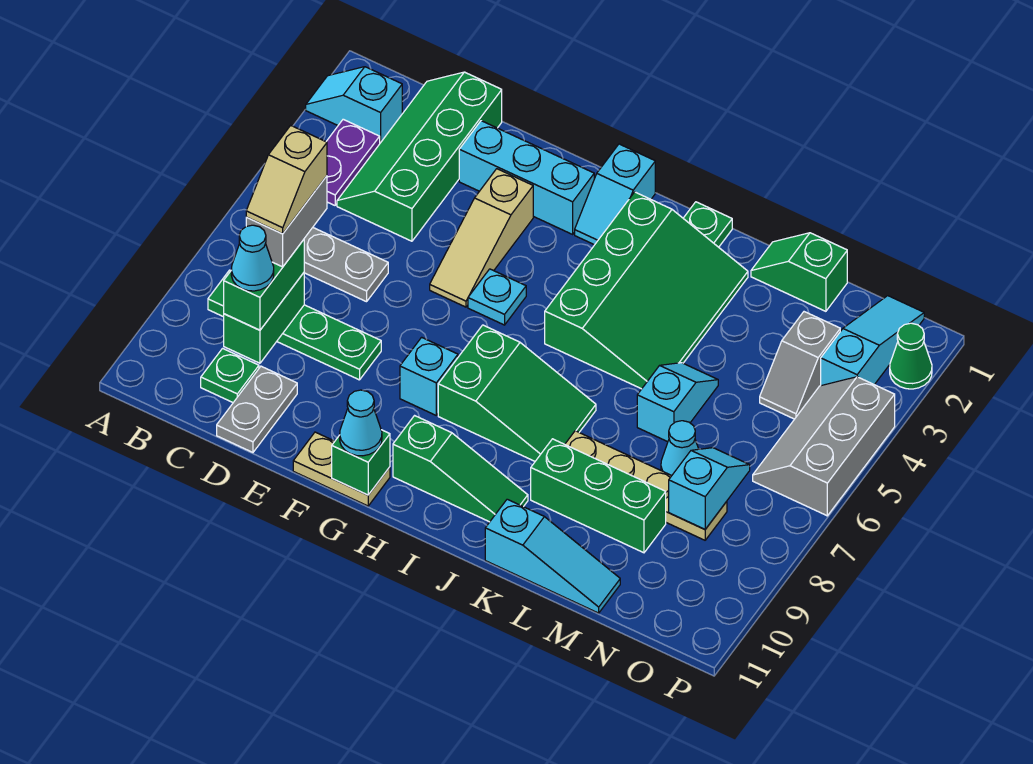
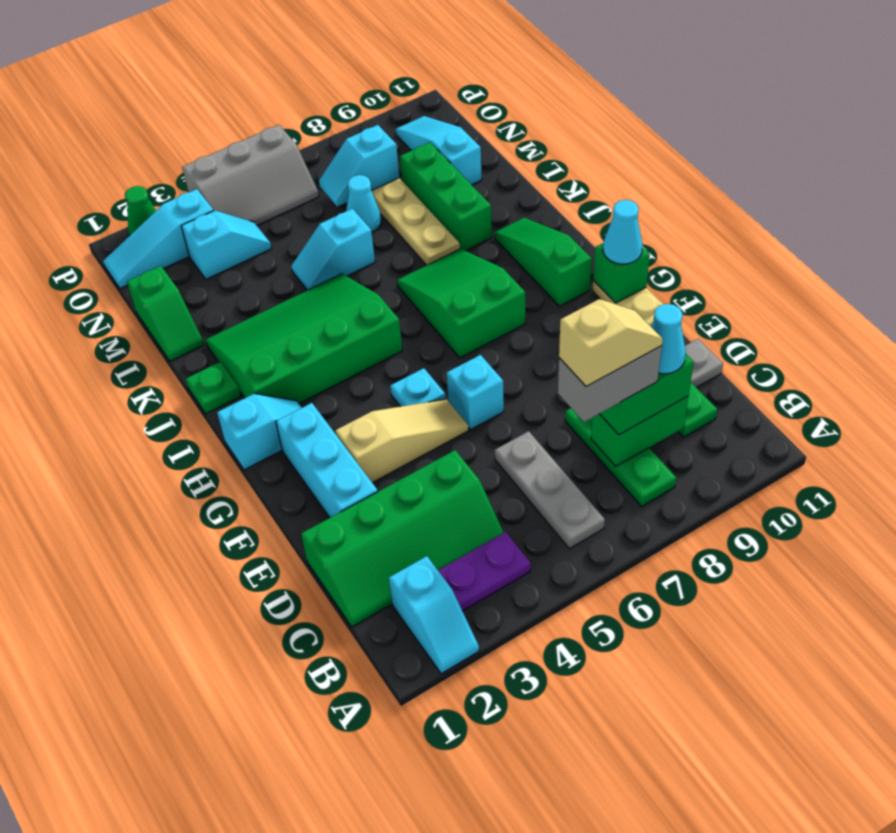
green plate B8:E8 level 1 -> green plate B8:D8 level 1
cyan brick G8 level 1 -> cyan brick F6 level 1
cyan slope K11:M11 level 1 top K -> cyan slope M10:O10 level 1 top M
grey slope N3:N4 level 1 top 3 -> cyan slope N3:N4 level 1 top 3

